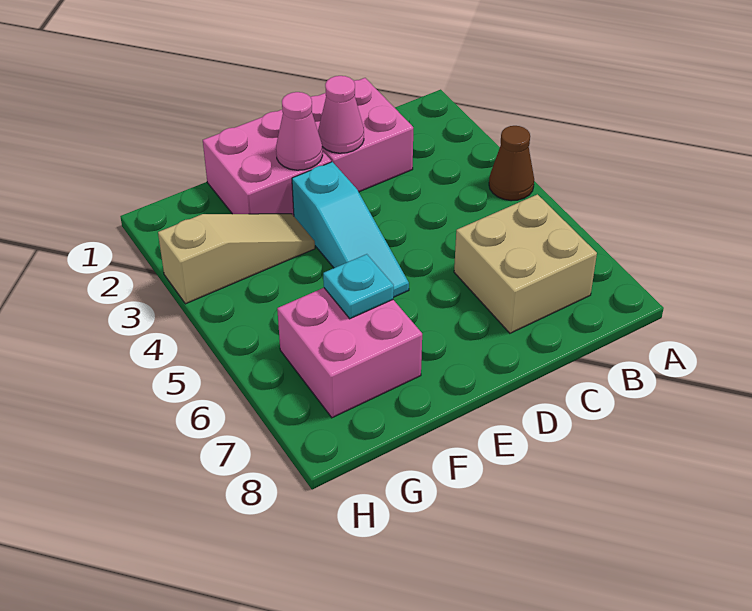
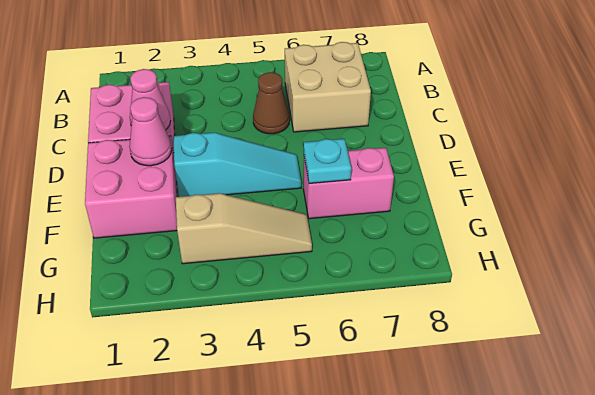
brown cone A4 level 1 -> brown cone C5 level 1
tan slope F3:H3 level 1 top H -> tan slope G3:G5 level 1 top 3
pink brick F6:G7 level 1 -> pink brick F6:F7 level 1

